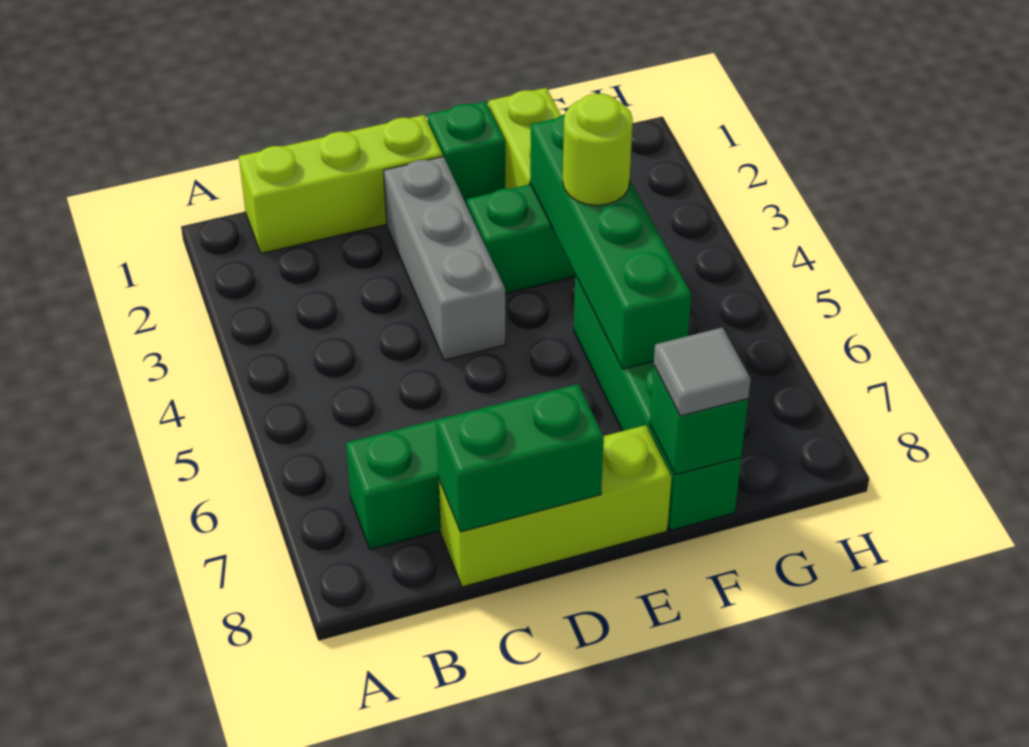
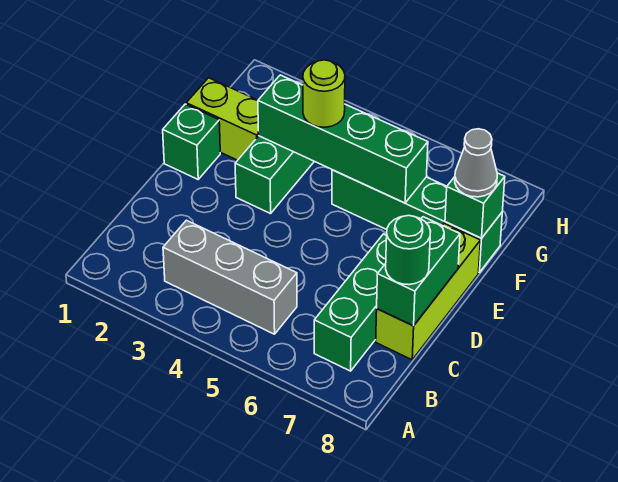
lime brick B1:D1 level 1 -> none
none -> green round brick C8 level 3
grey brick D2:D4 level 1 -> grey brick B3:B5 level 1
grey tile F8 level 3 -> grey cone F8 level 3

